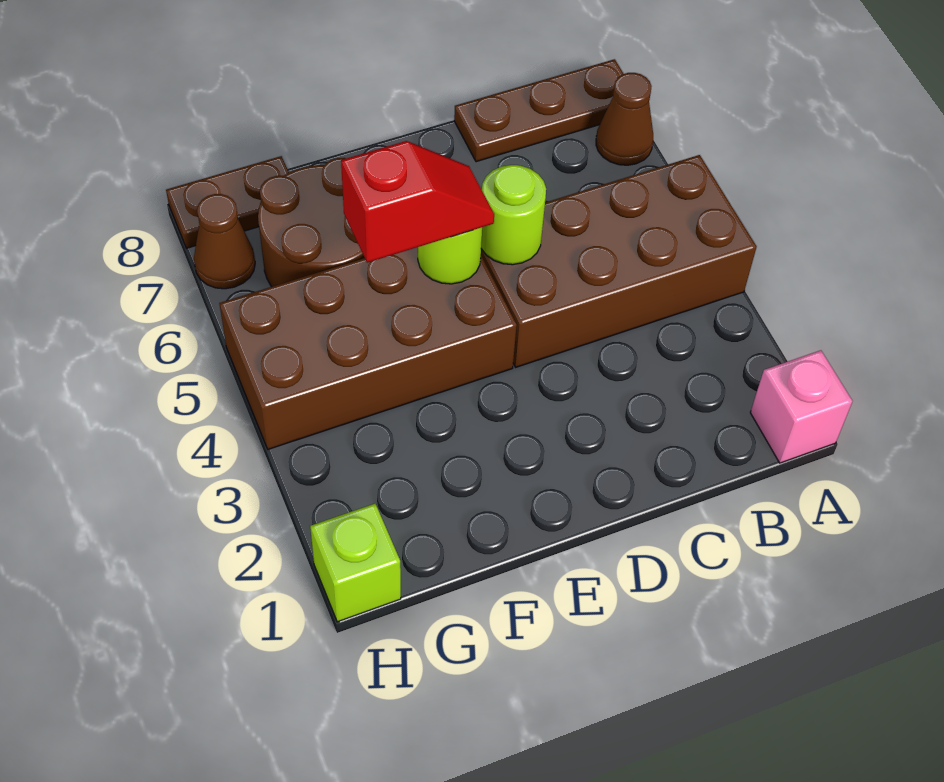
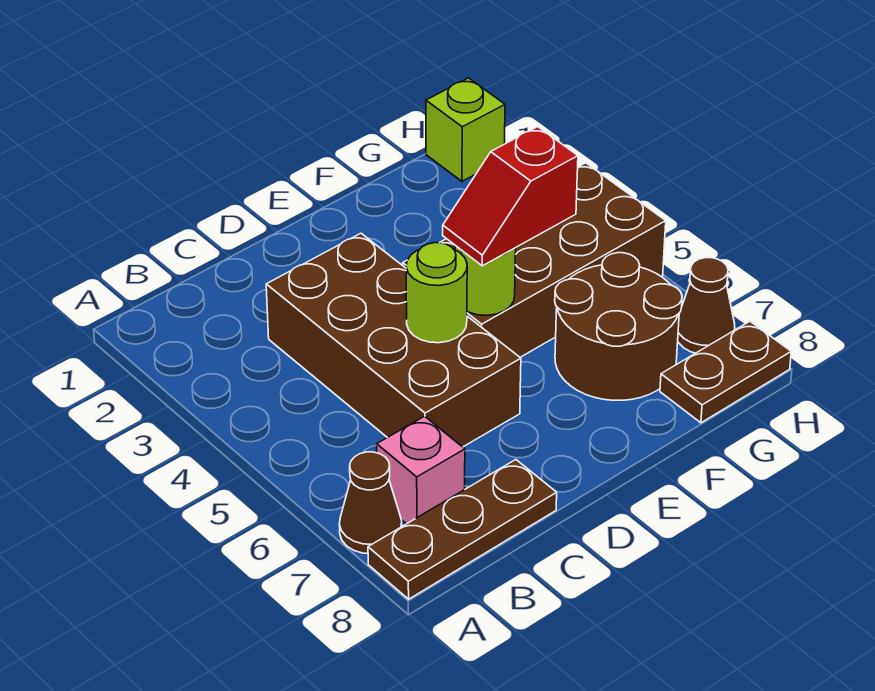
pink brick A1 level 1 -> pink brick B7 level 1
brown brick A4:D5 level 1 -> brown brick C3:D6 level 1

